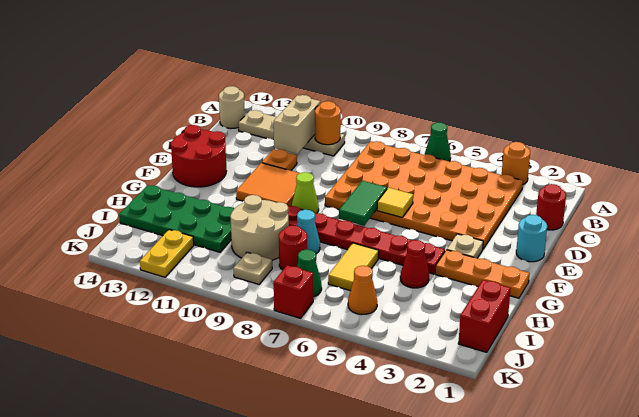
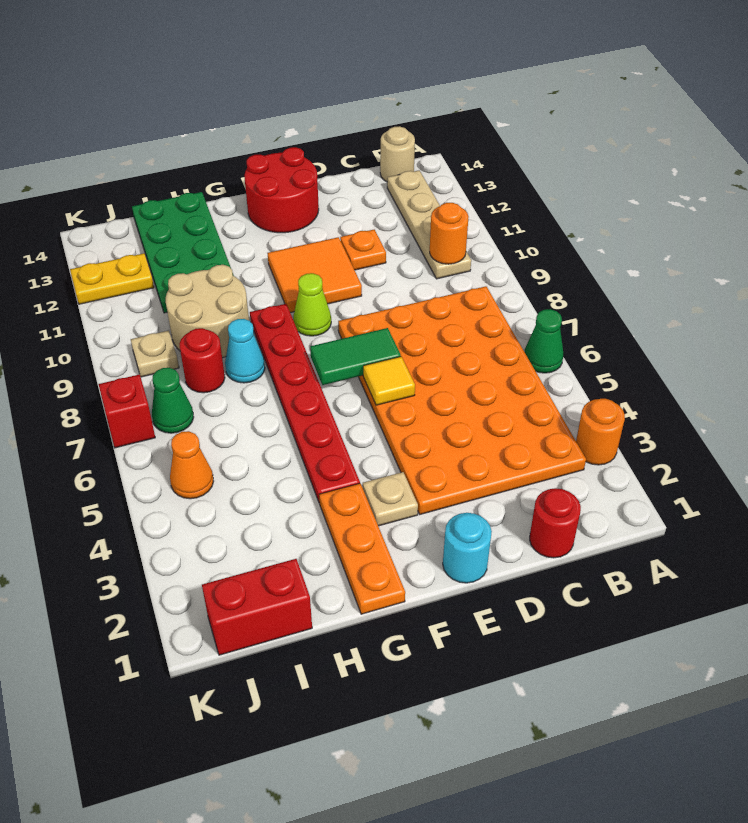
tan brick B11:C11 level 2 -> none
red cone H4 level 1 -> none
yellow tile H6:I6 level 1 -> none

